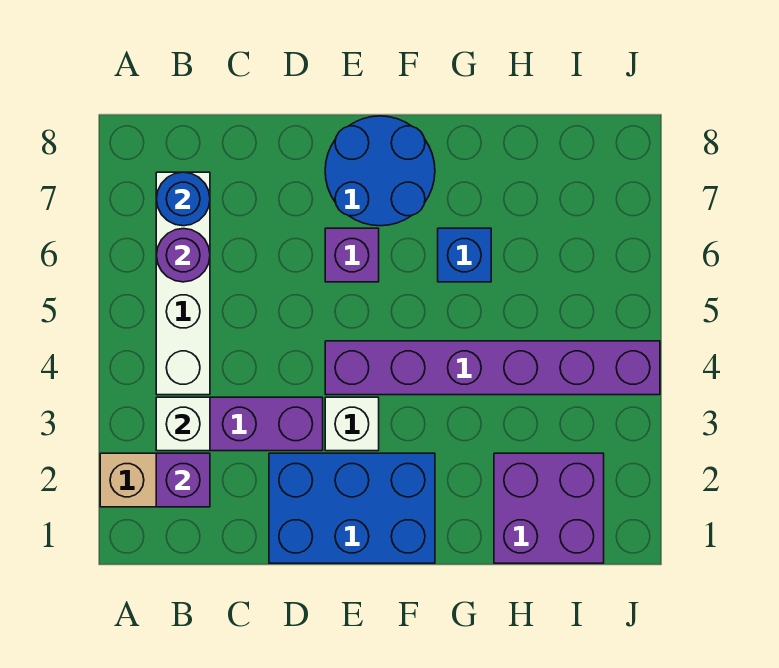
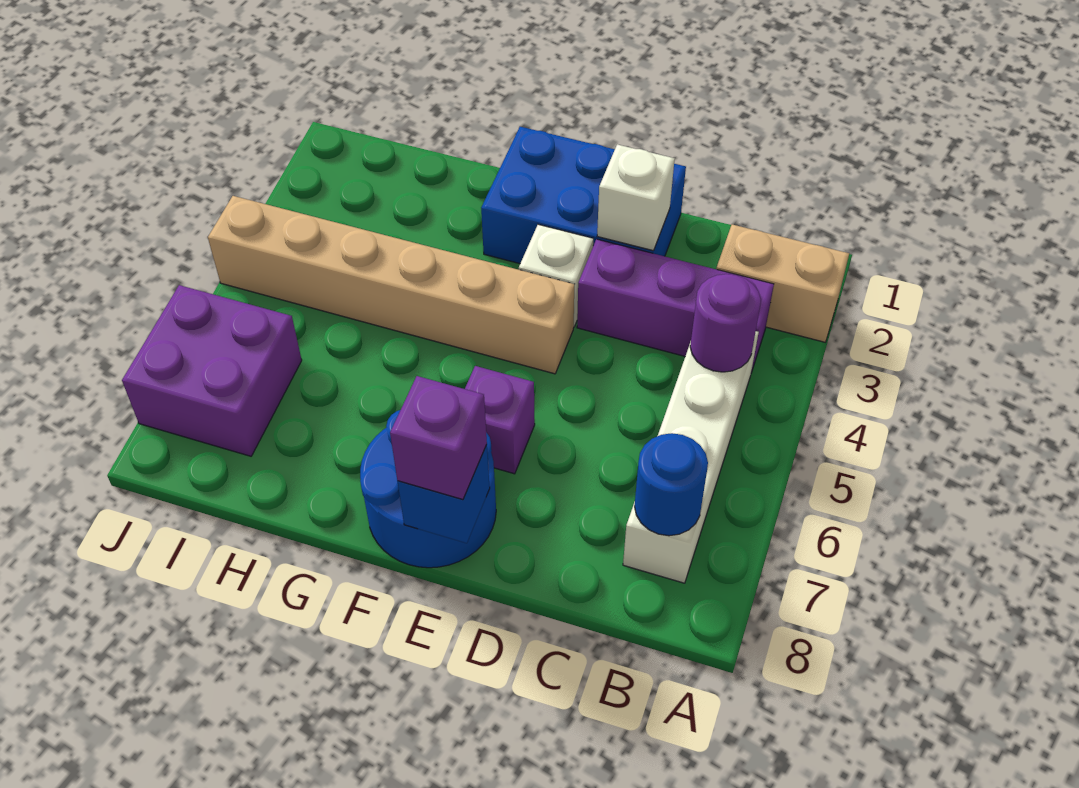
purple brick B2 level 2 -> purple brick E8 level 3
white brick B3 level 2 -> white brick D2 level 2
purple round brick B6 level 2 -> purple round brick B4 level 2
purple brick E4:J4 level 1 -> tan brick E4:J4 level 1
blue brick G6 level 1 -> blue brick E8 level 2
purple brick H1:I2 level 1 -> purple brick I6:J7 level 1

